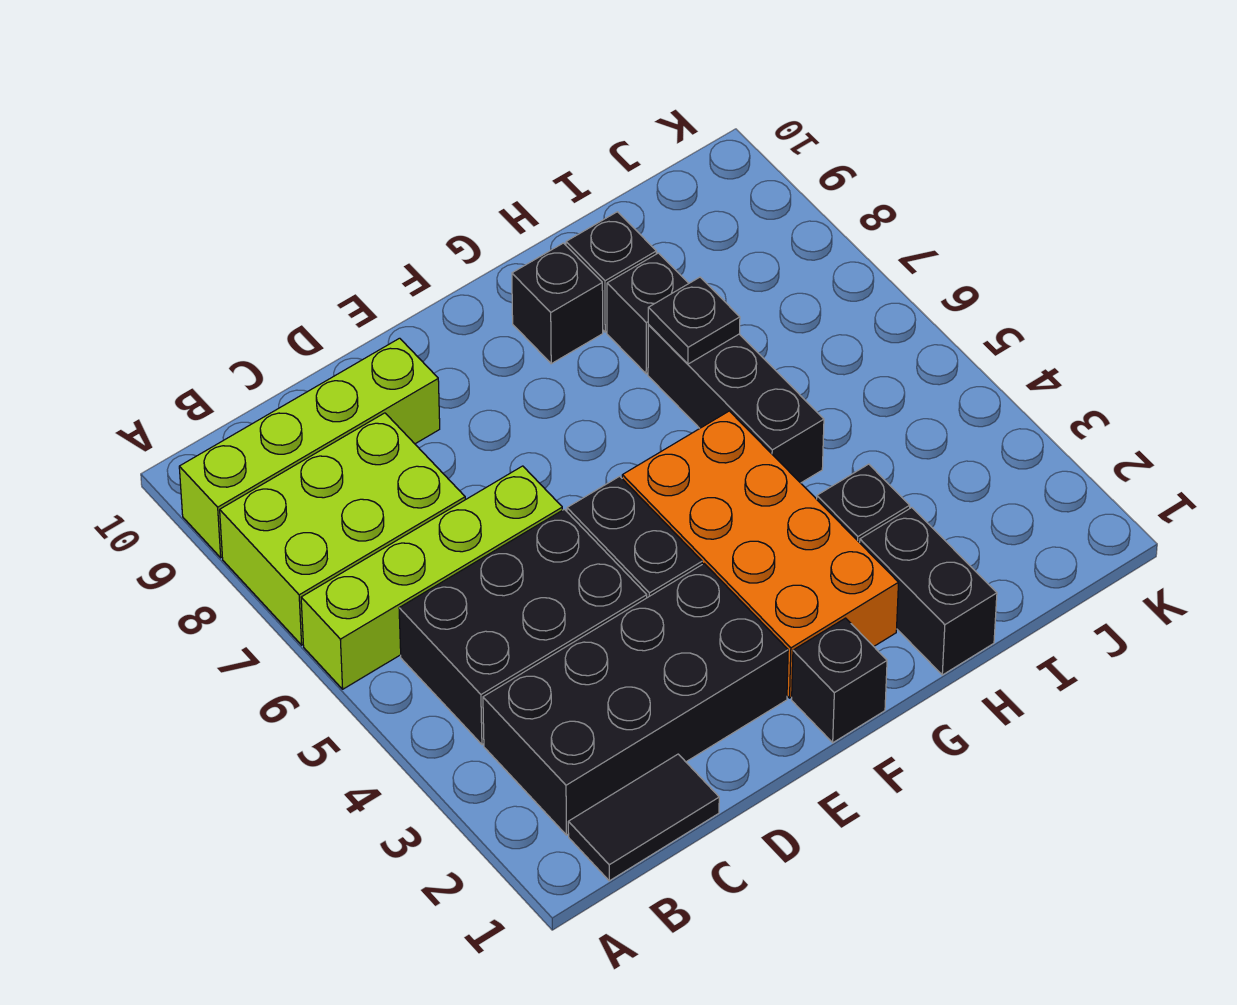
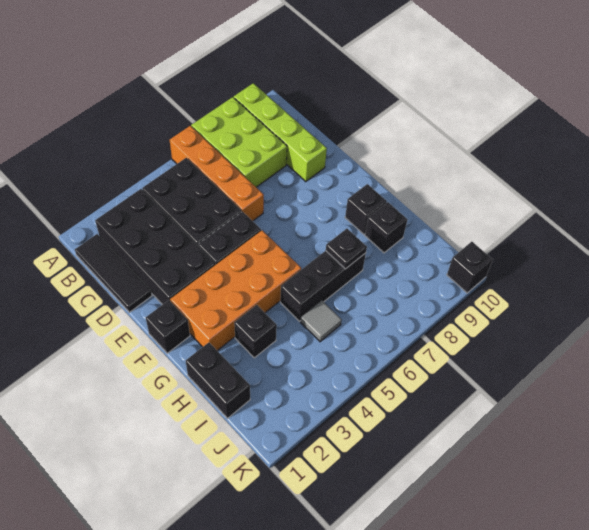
lime brick A6:D6 level 1 -> orange brick A6:D6 level 1
black tile B1:C1 level 1 -> black tile B1:D1 level 1
black brick H1:H2 level 1 -> black brick H1:I1 level 1
black brick H8 level 1 -> black brick K10 level 1
none -> grey tile I5 level 1

